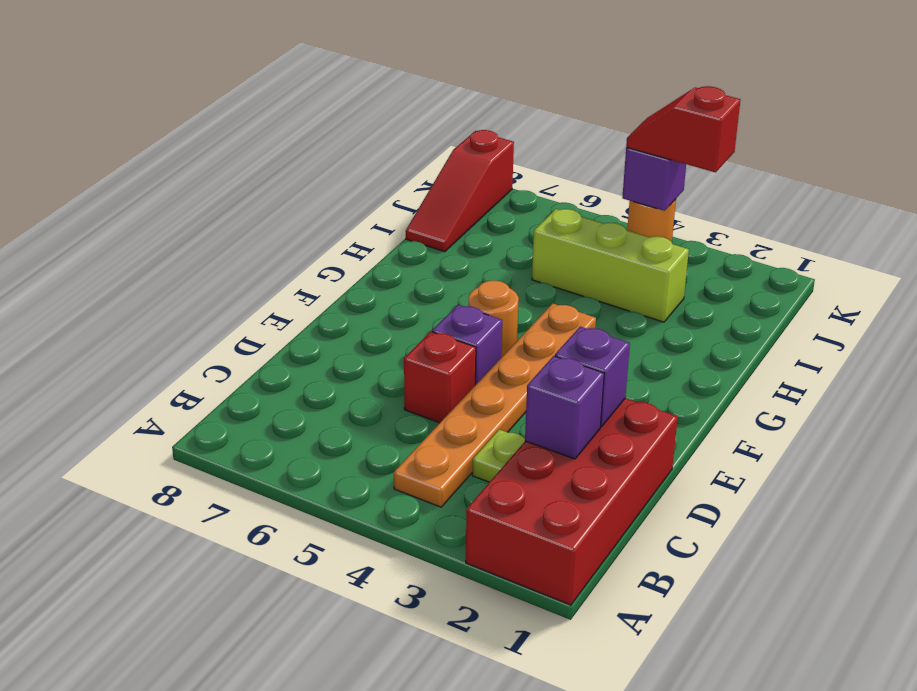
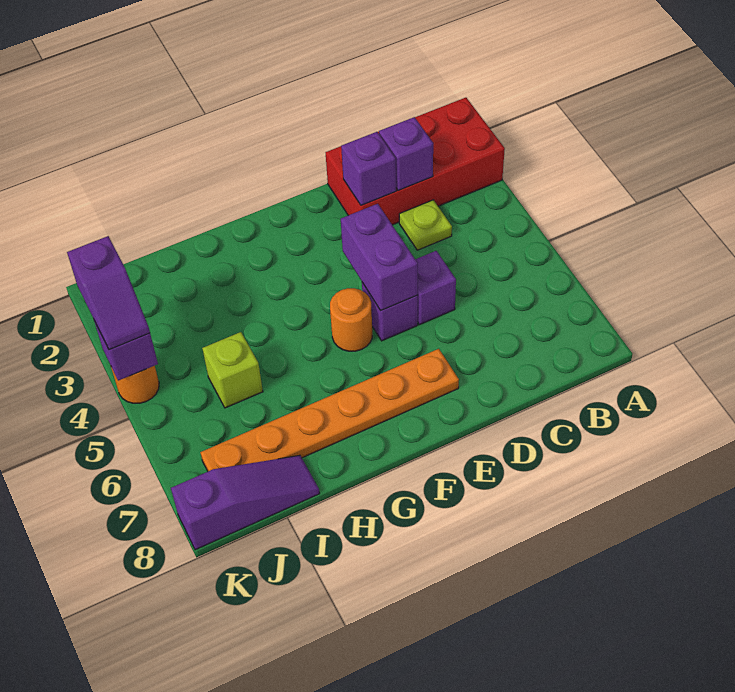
orange plate B4:G4 level 1 -> orange plate E7:J7 level 1
red brick D5 level 1 -> purple brick D5 level 1
none -> purple brick E4:E5 level 2
lime brick I3:I5 level 1 -> lime brick I5 level 1
red slope I8:K8 level 1 top K -> purple slope I8:K8 level 1 top K
red slope K3:K4 level 3 top 3 -> purple slope K3:K4 level 3 top 3

